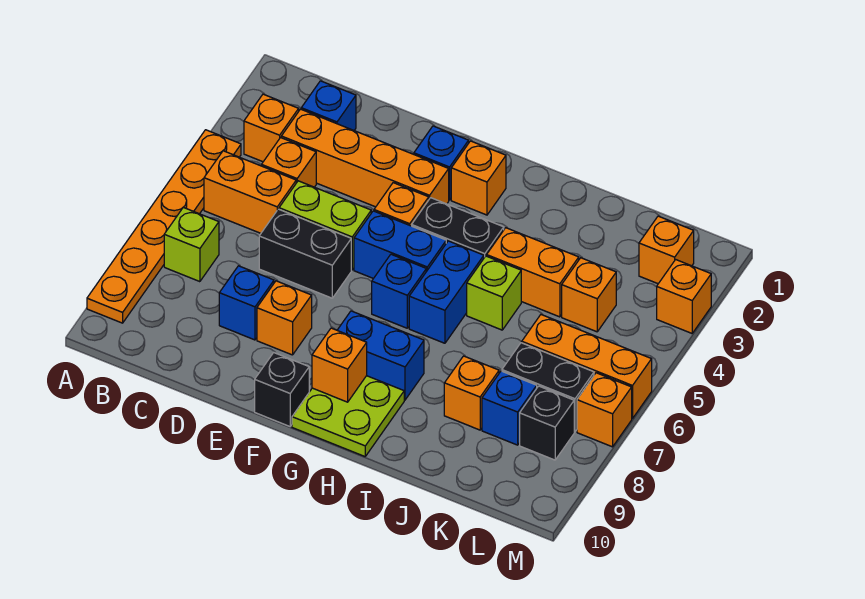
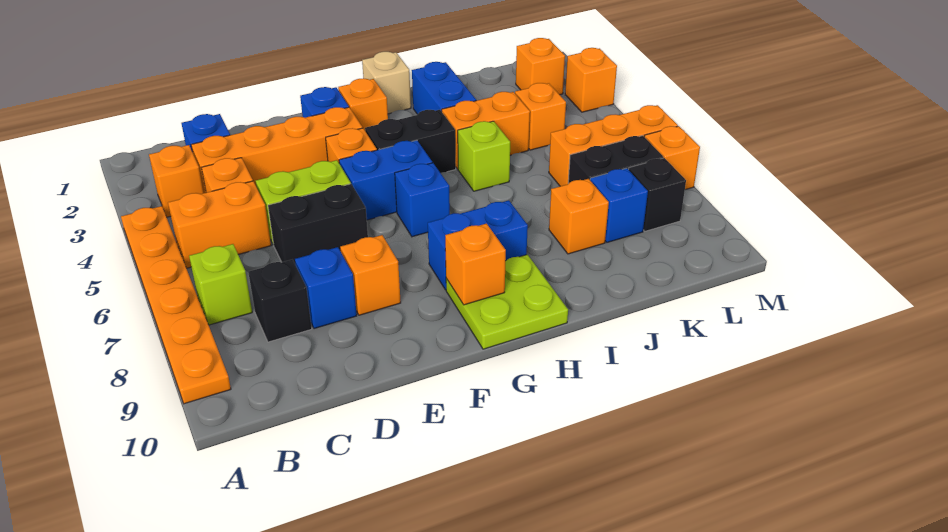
black brick F10 level 1 -> black brick C8 level 1
none -> tan brick H1 level 1
blue brick H5:H6 level 1 -> blue brick I2:I3 level 1

